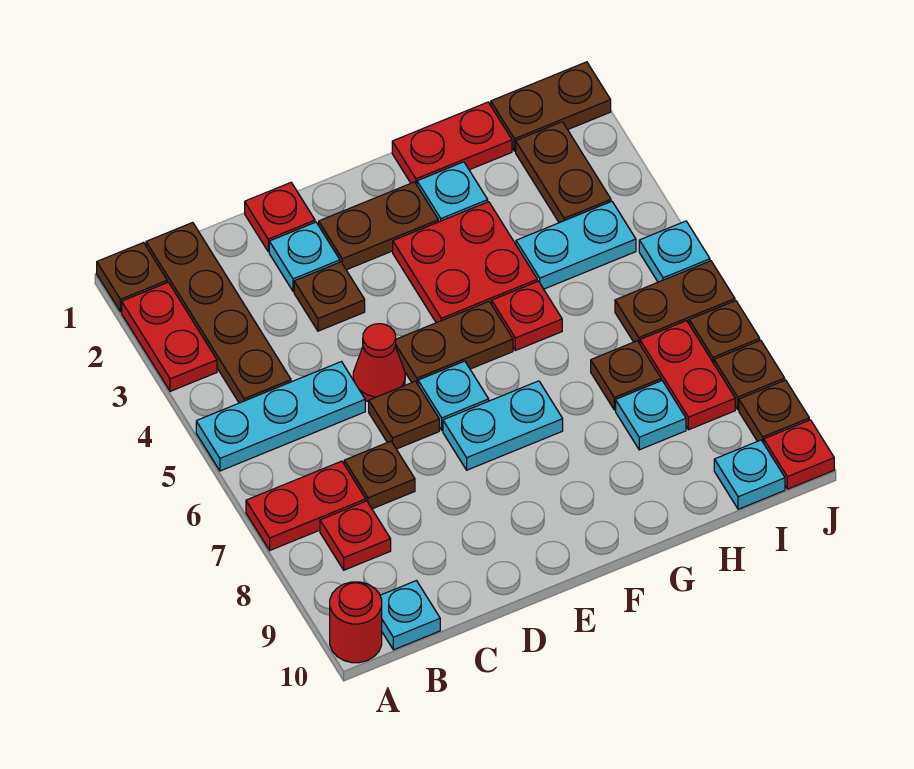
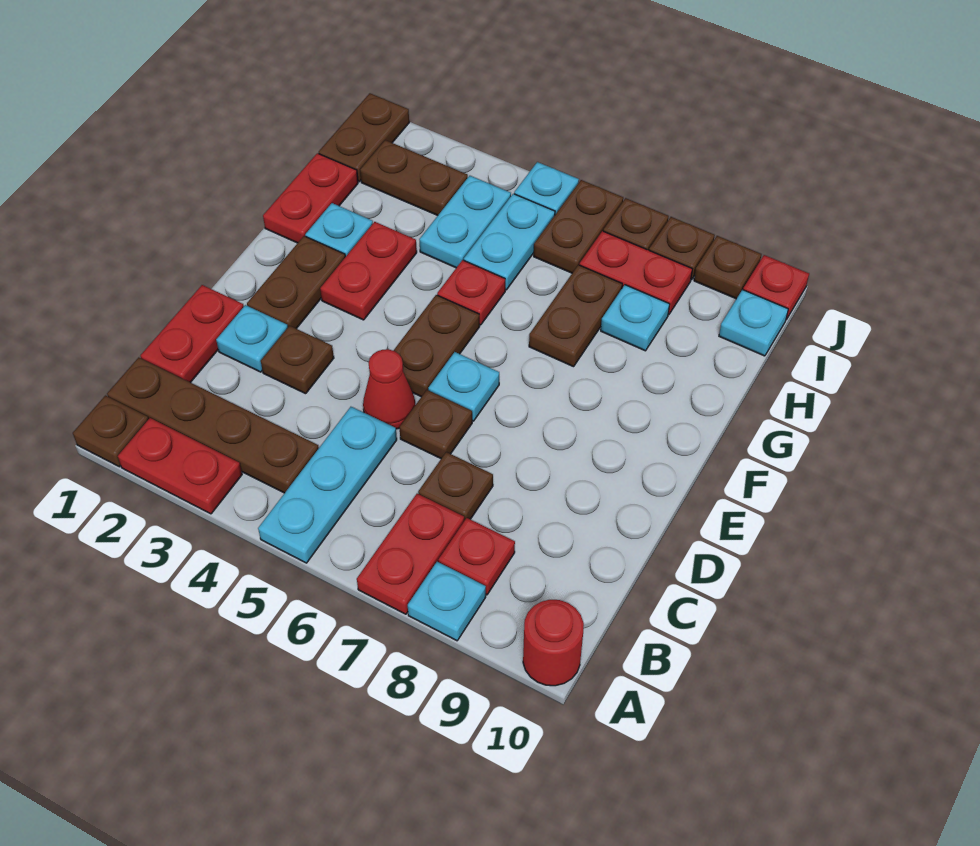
cyan plate B10 level 1 -> cyan plate A8 level 1
red plate D1 level 1 -> red plate C1:D1 level 1
cyan plate E7:F7 level 1 -> cyan plate H5:I5 level 1
red plate F3:G4 level 1 -> red plate F3:G3 level 1
brown plate H7 level 1 -> brown plate G7:H7 level 1

